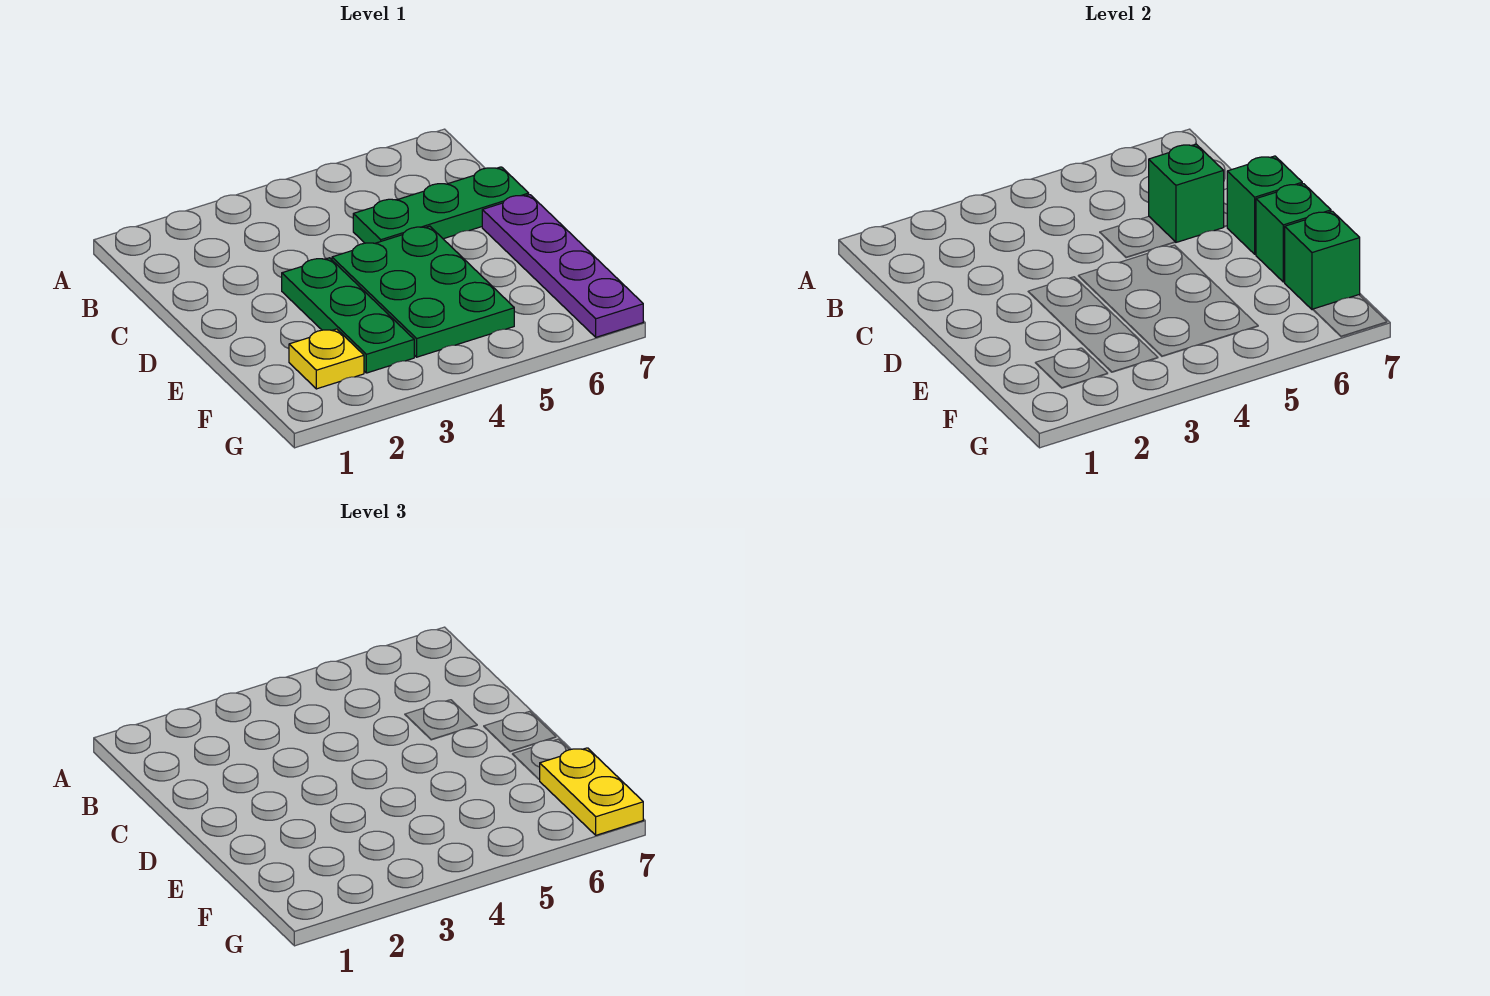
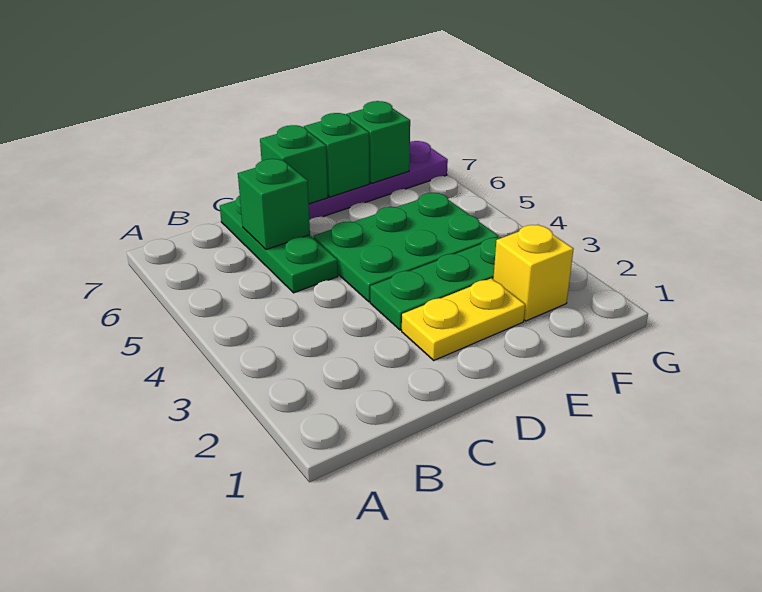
yellow plate F2 level 1 -> yellow brick F2 level 1
yellow plate F7:G7 level 3 -> yellow plate D2:E2 level 1

